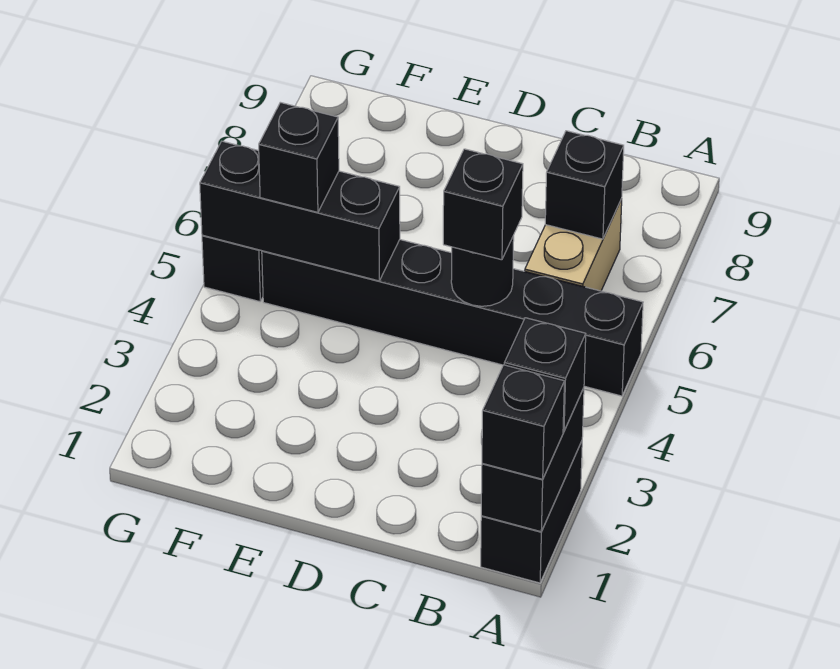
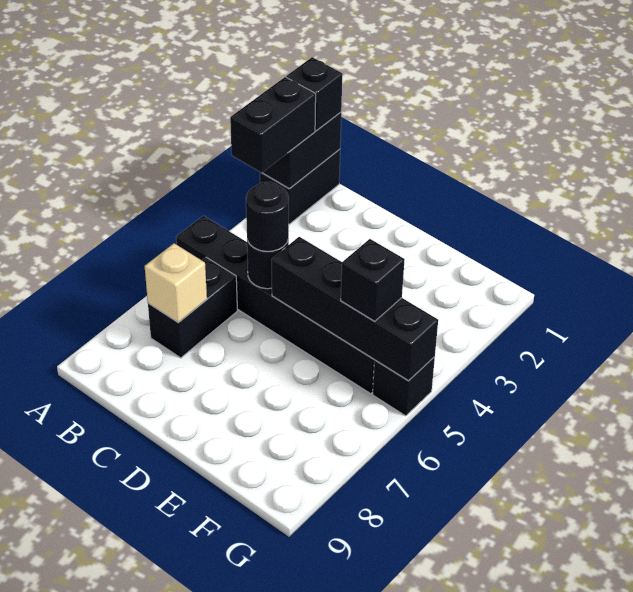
black brick A2 level 3 -> black brick A2:A3 level 3
tan brick B6:B7 level 1 -> black brick B6:B7 level 1
black brick B7 level 2 -> tan brick B7 level 2
black brick C5 level 3 -> black round brick C5 level 3
black brick E5:G5 level 2 -> black brick D5:G5 level 2

